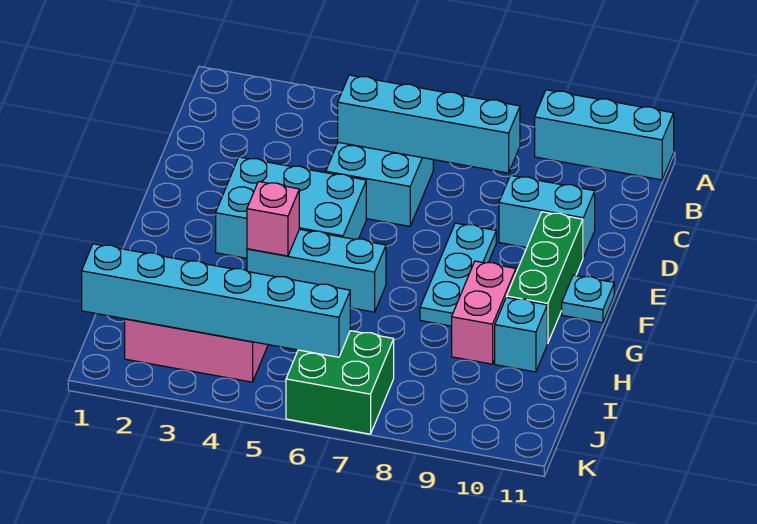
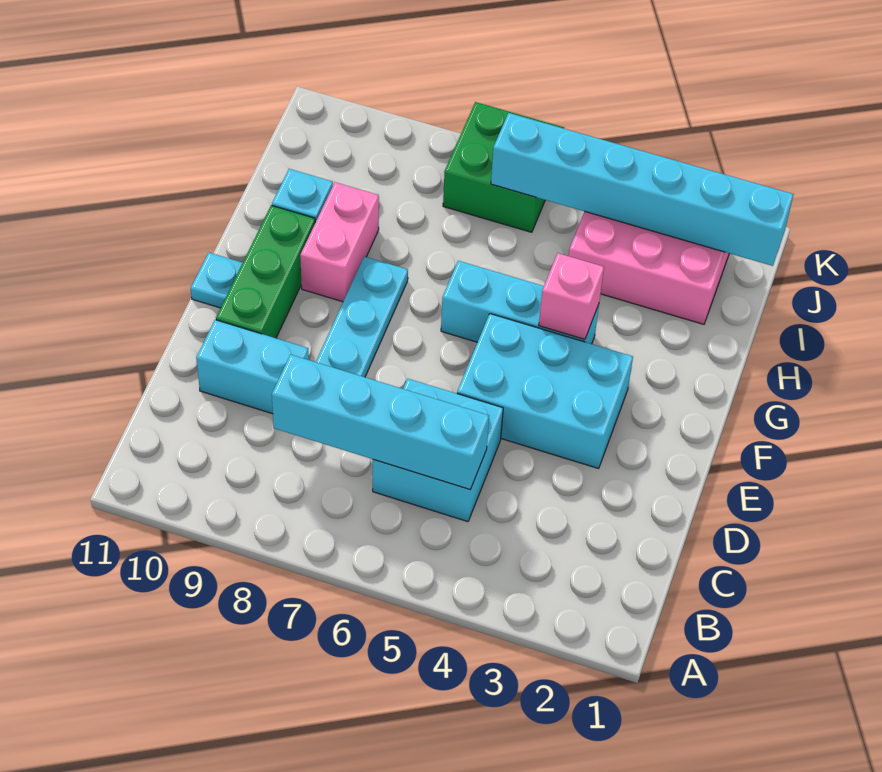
cyan brick A9:A11 level 1 -> none

